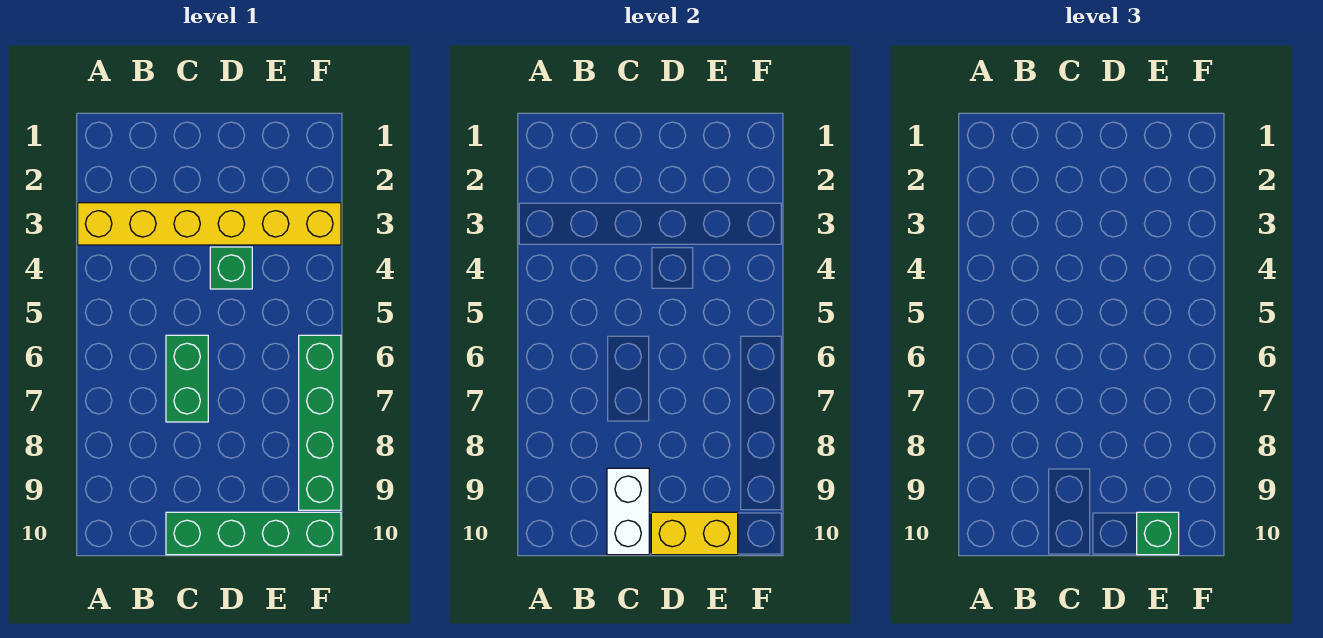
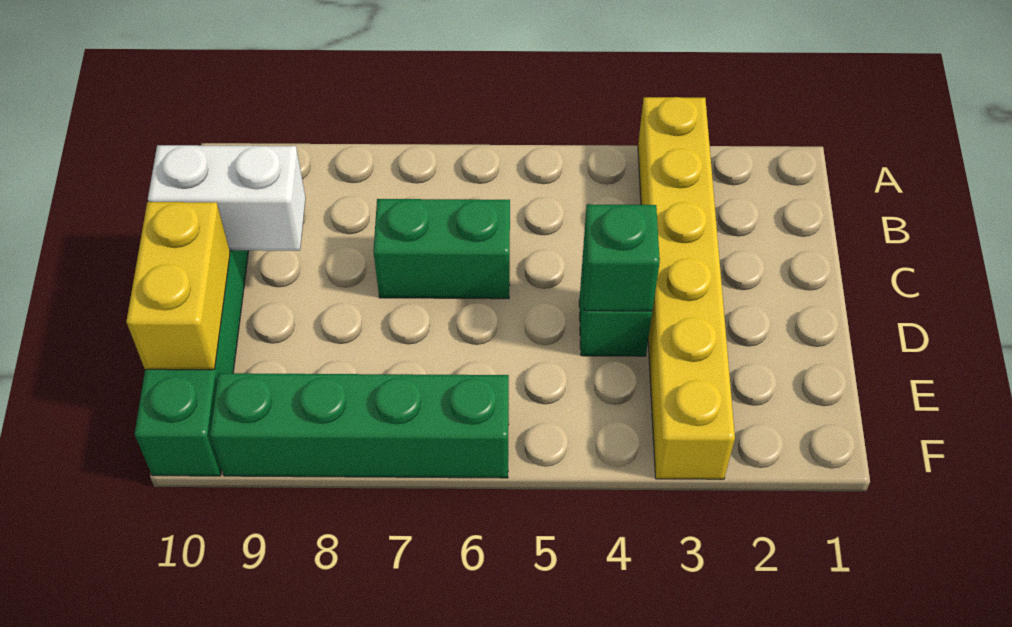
green brick E10 level 3 -> green brick D4 level 2

